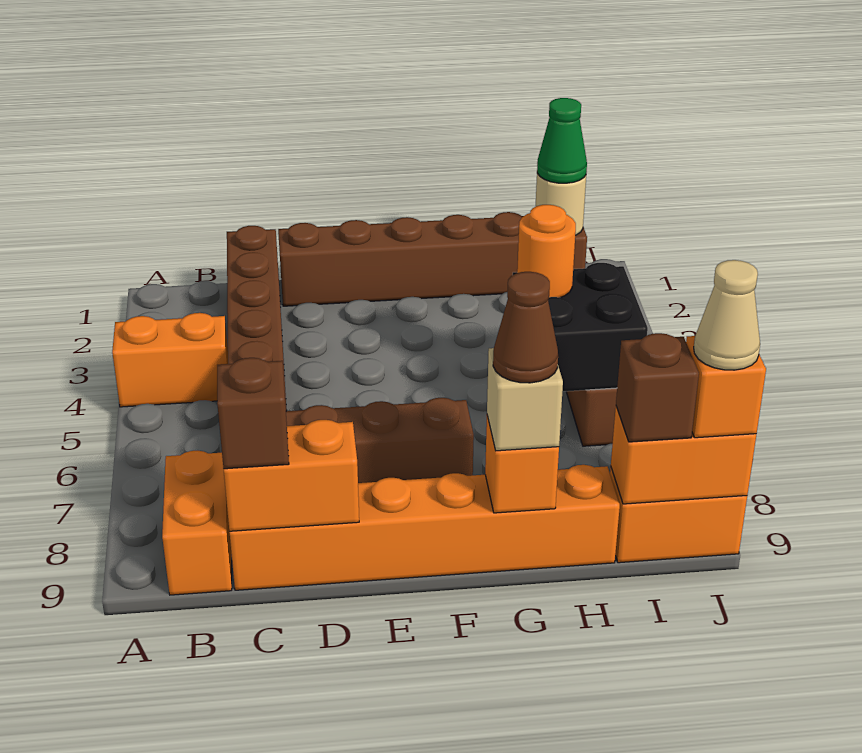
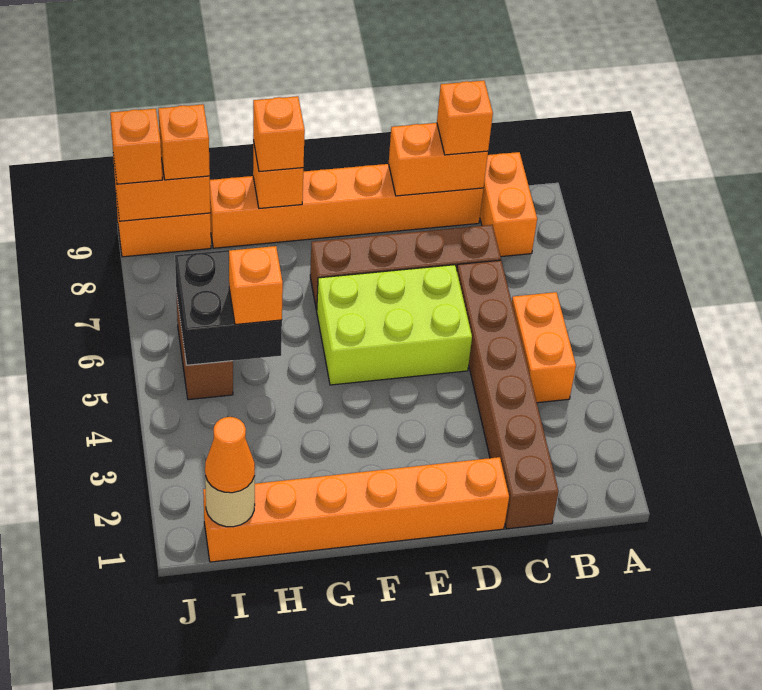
orange brick A4:B4 level 1 -> orange brick B4:B5 level 1
brown brick C9 level 3 -> orange brick C9 level 3
brown brick D1:I1 level 1 -> orange brick D1:I1 level 1
none -> lime brick D5:F6 level 1
tan brick G9 level 3 -> orange brick G9 level 3
brown cone G9 level 4 -> none
orange round brick H5 level 3 -> orange brick H5 level 3
green cone I1 level 3 -> orange cone I1 level 3
brown brick I9 level 3 -> orange brick I9 level 3
tan cone J9 level 4 -> none

